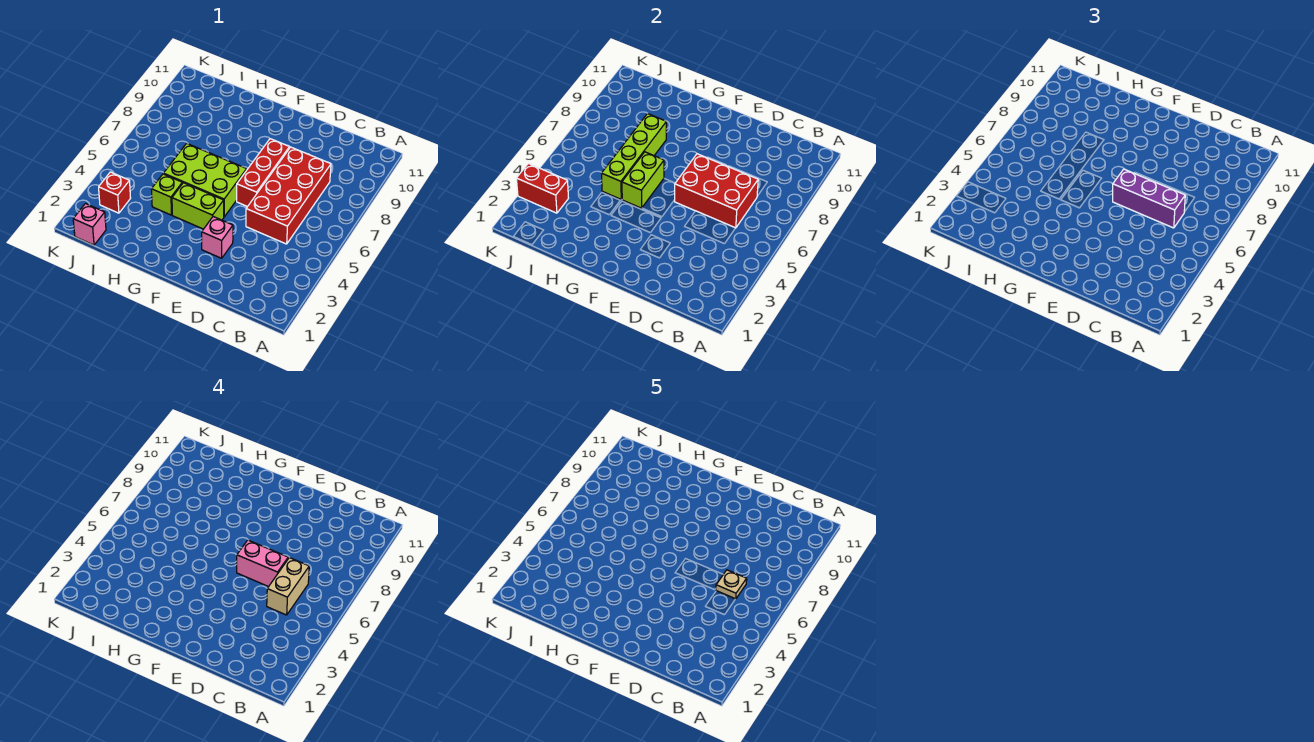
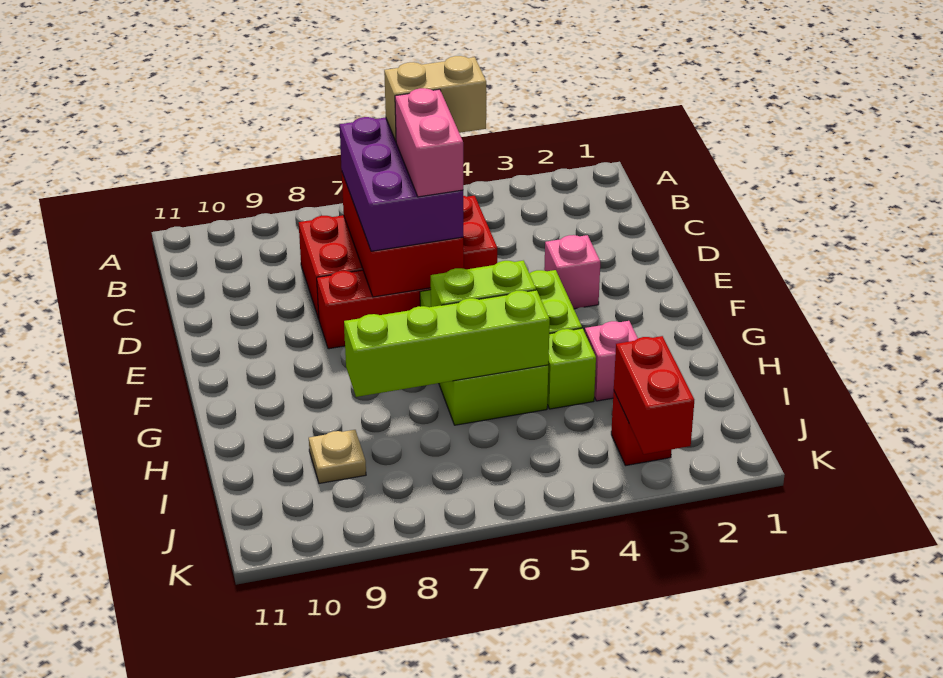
purple brick C6:E6 level 3 -> purple brick C6:E7 level 3
tan plate C6 level 5 -> tan plate I9 level 1
pink brick J1 level 1 -> pink brick H3 level 1

